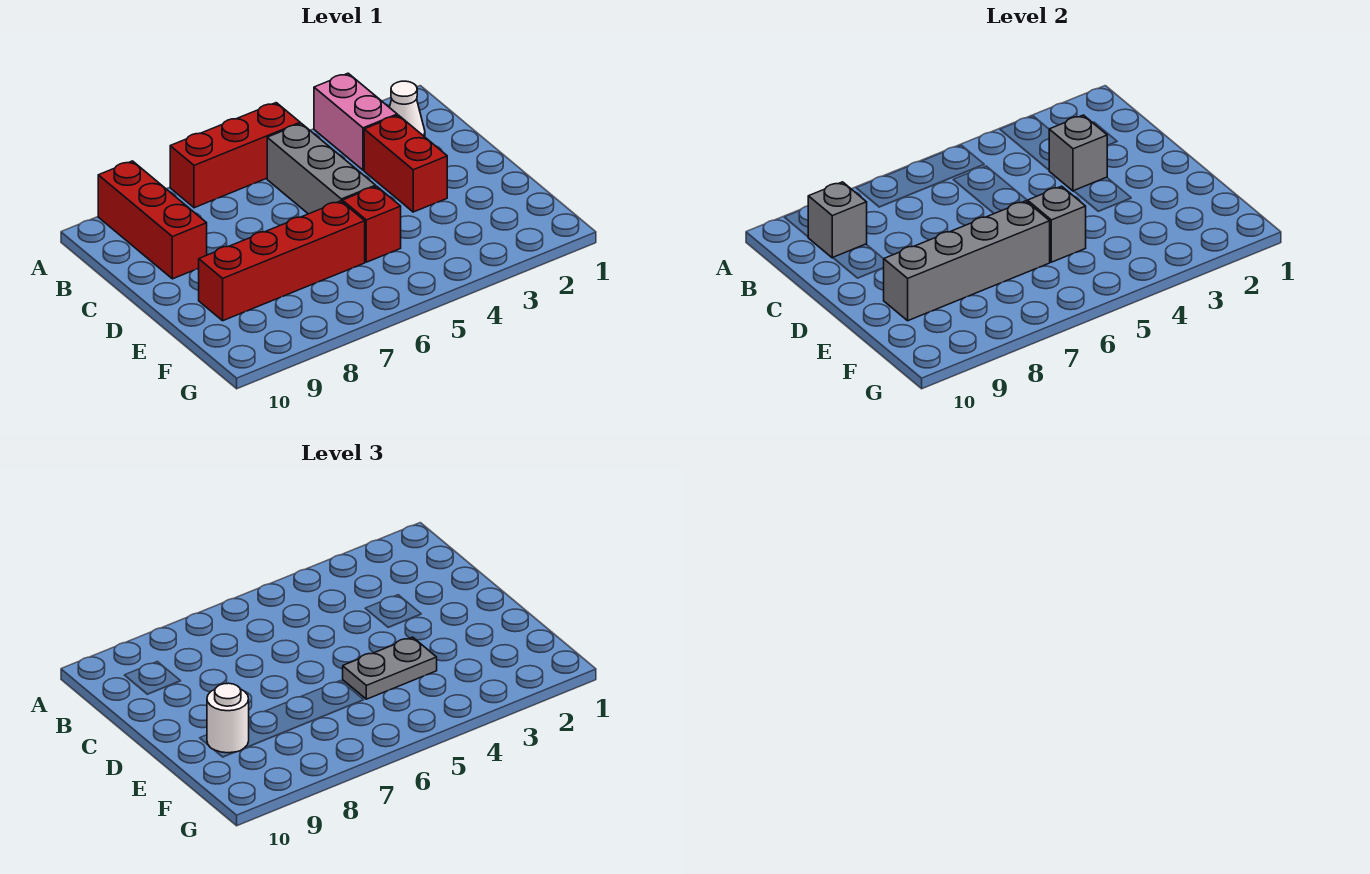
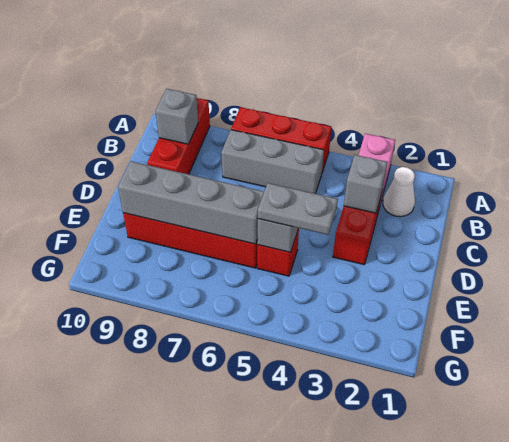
grey brick B5:D5 level 1 -> grey brick B5:B7 level 1
white round brick E9 level 3 -> none

